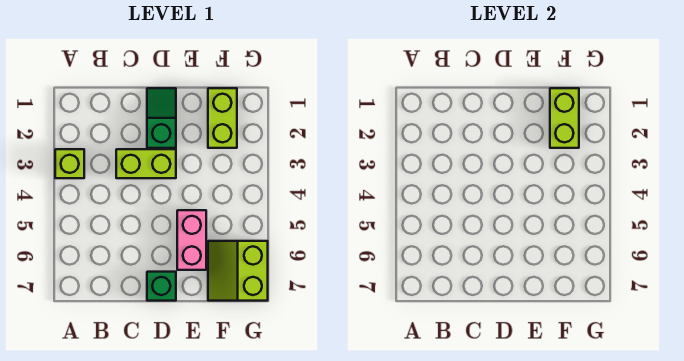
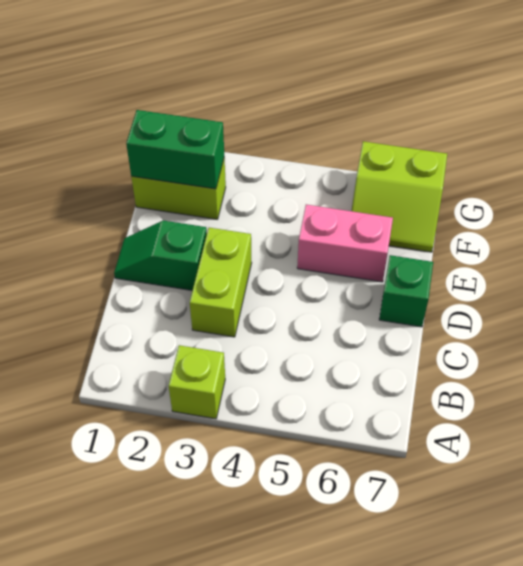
lime brick F1:F2 level 2 -> green brick F1:F2 level 2

